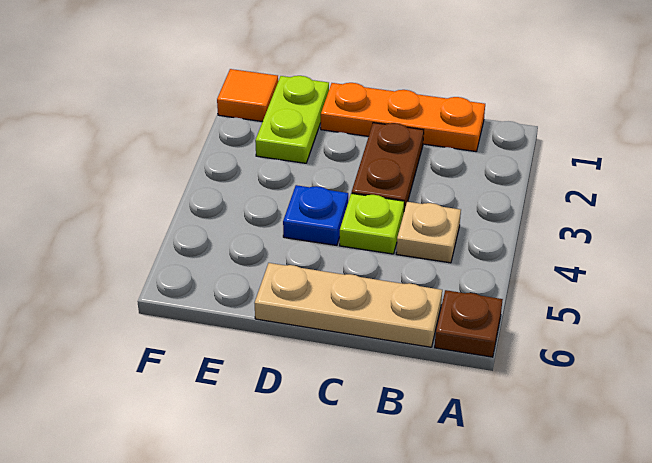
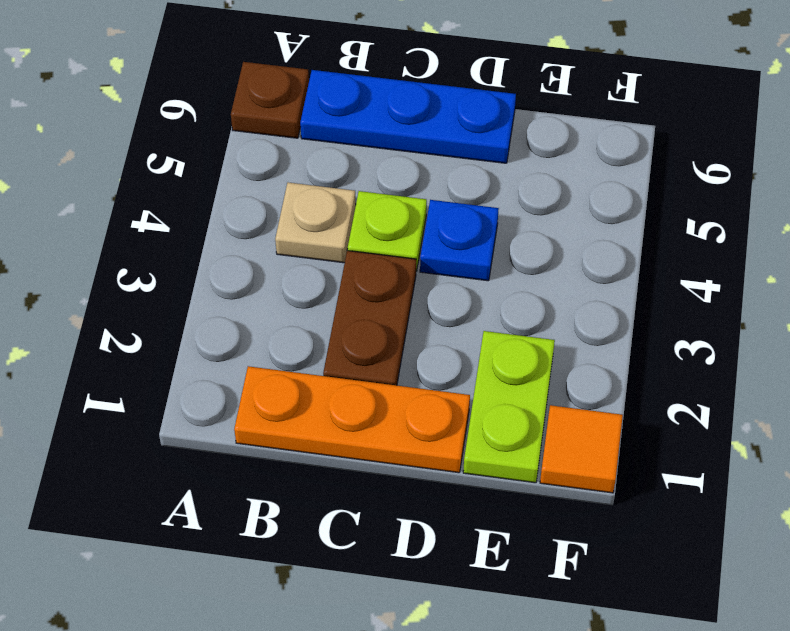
tan plate B6:D6 level 1 -> blue plate B6:D6 level 1

